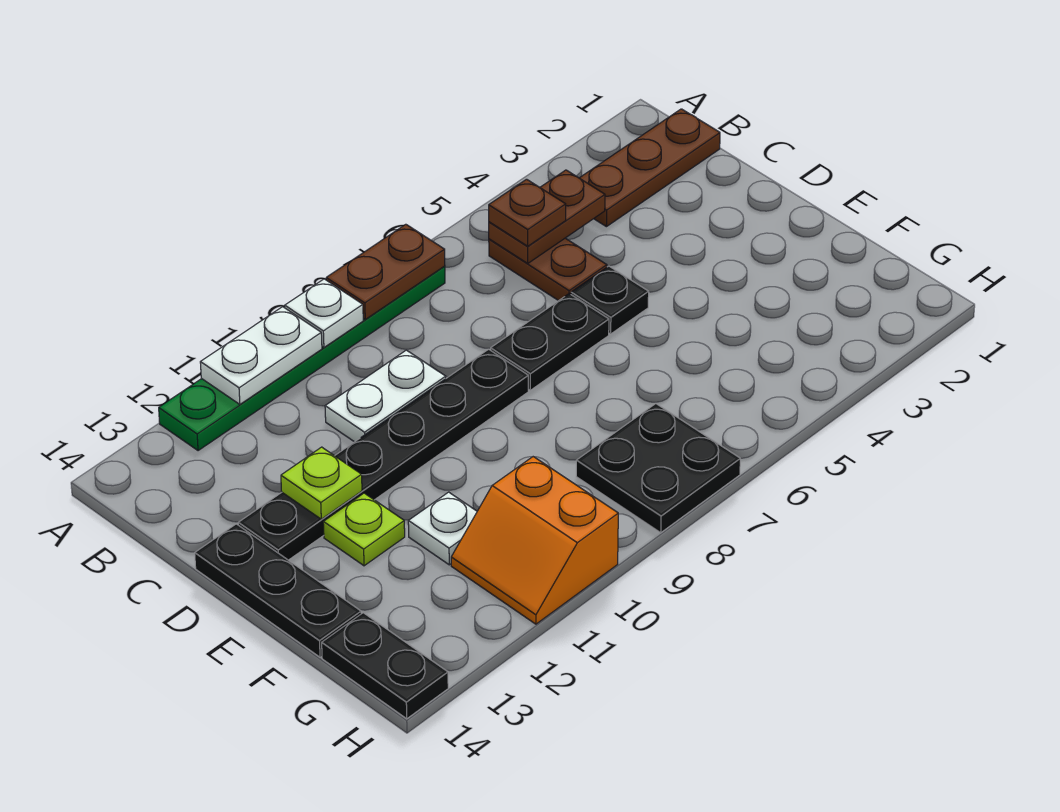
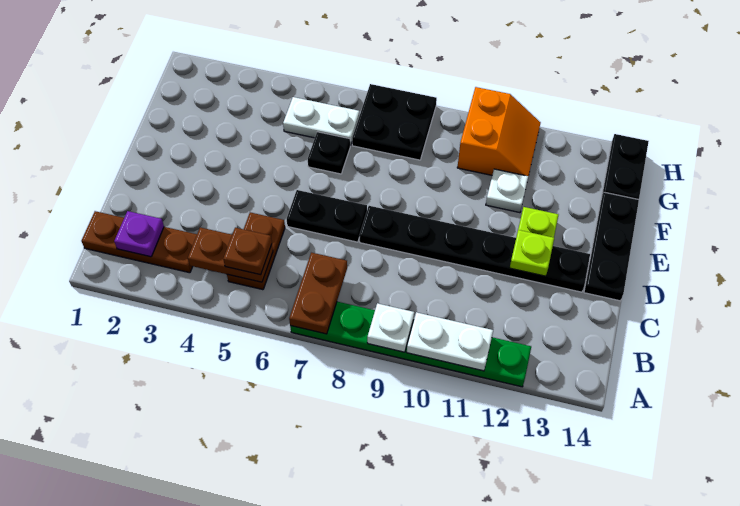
brown plate A7:A8 level 2 -> brown plate A7:B7 level 2
none -> purple plate B2 level 2
white plate C9:C10 level 1 -> white plate G5:G6 level 1
black plate D5 level 1 -> black plate F6 level 1

